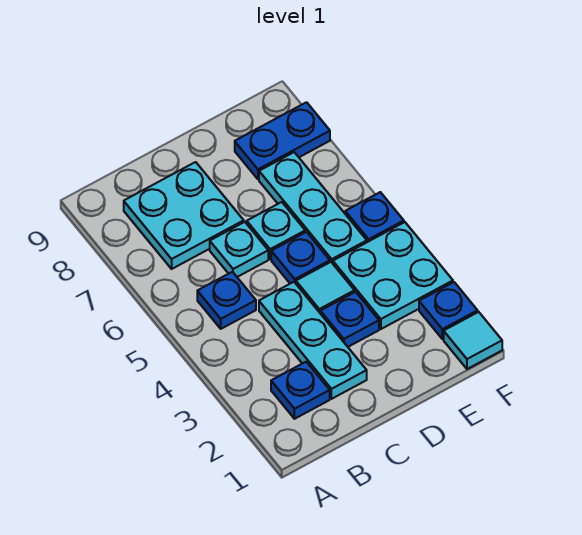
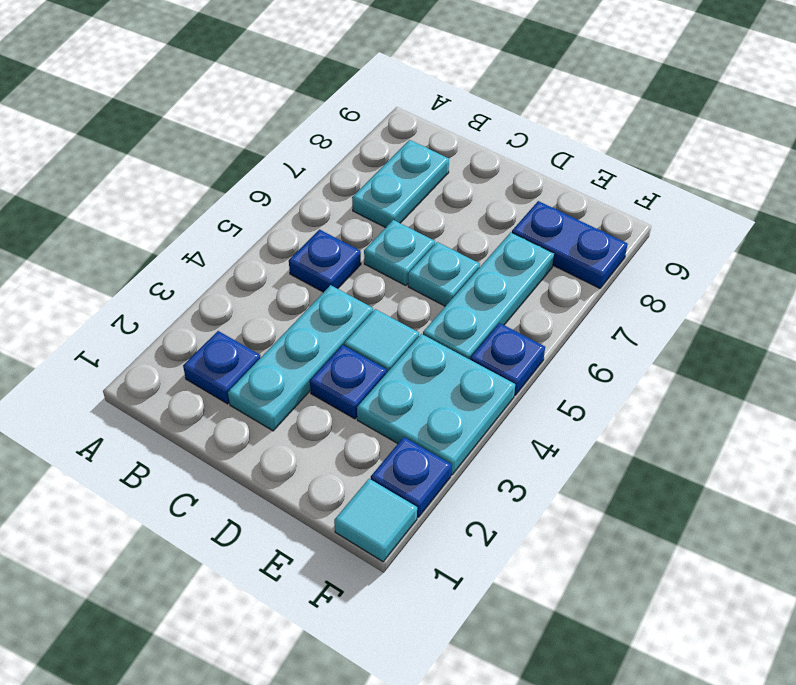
cyan plate B7:C8 level 1 -> cyan plate B7:B8 level 1
blue plate D5 level 1 -> none

